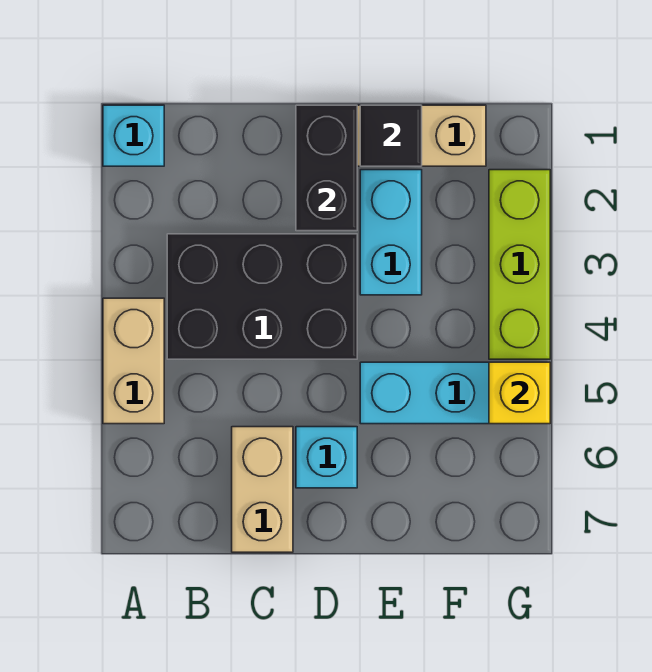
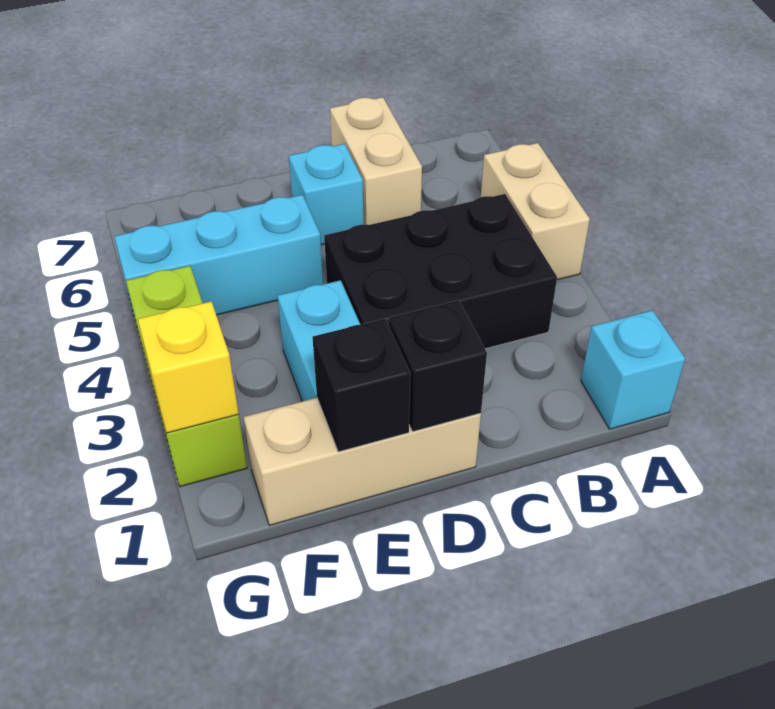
black brick D1:D2 level 2 -> black brick D1 level 2
black tile E1 level 2 -> black brick E1 level 2
yellow brick G5 level 2 -> yellow brick G2 level 2

